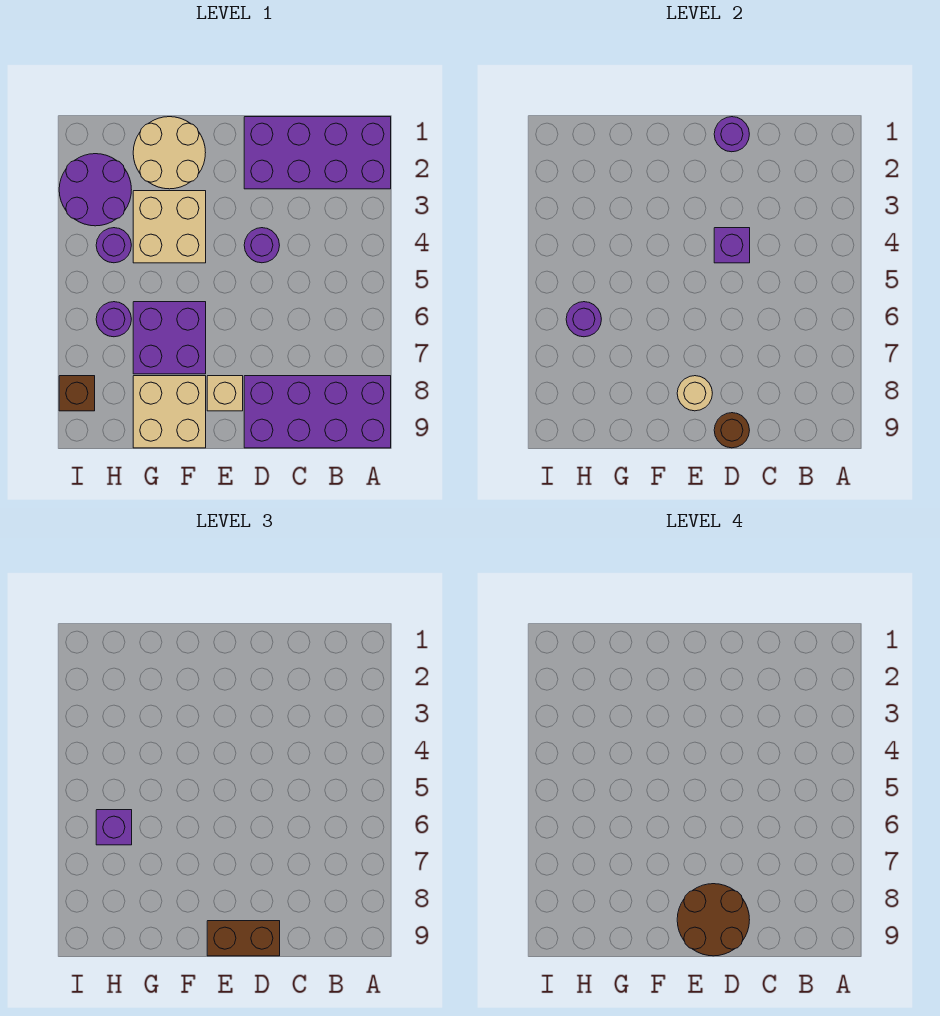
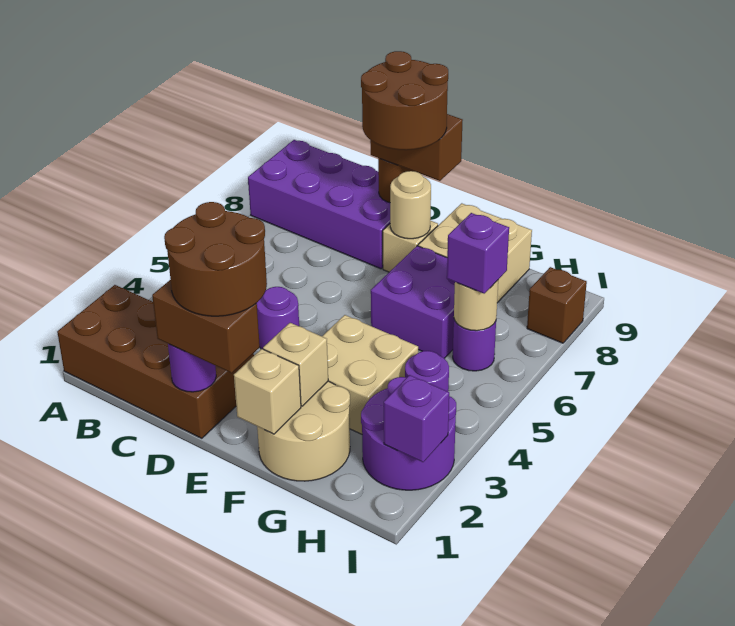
purple brick A1:D2 level 1 -> brown brick A1:D2 level 1
none -> brown brick D1:E1 level 3
none -> brown round brick D1:E2 level 4
purple brick D4 level 2 -> purple brick I2 level 2
none -> tan brick F1 level 2
none -> tan brick F2 level 2
purple round brick H6 level 2 -> tan round brick H6 level 2

